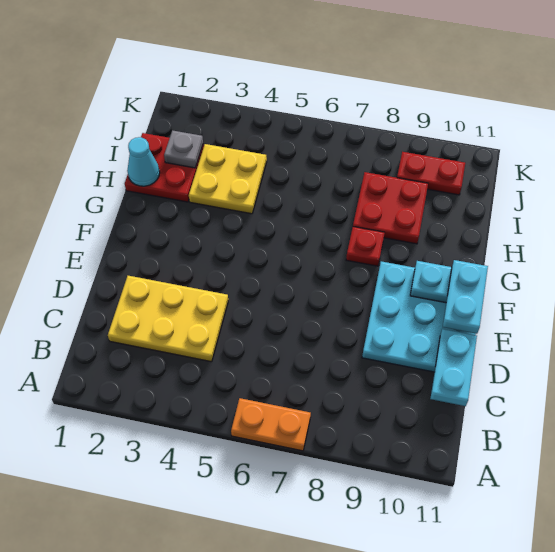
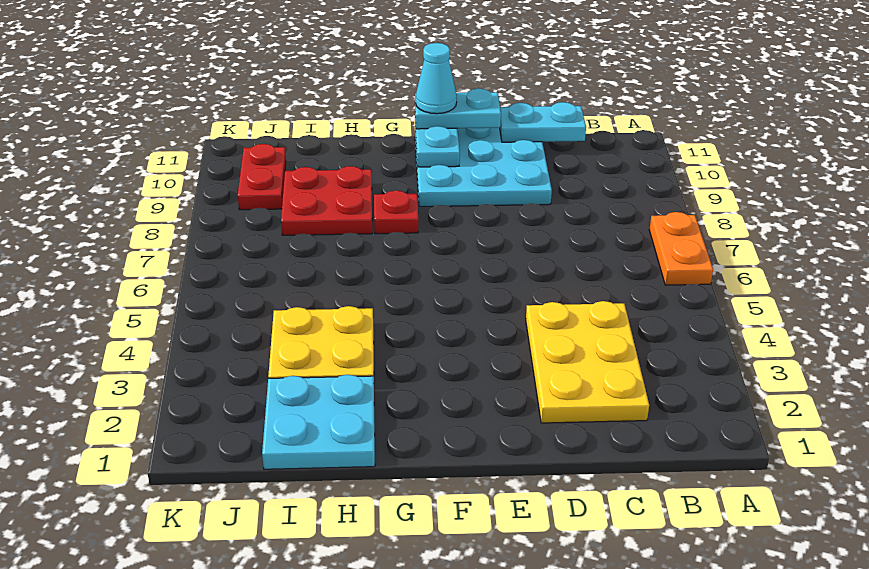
red plate H1:I2 level 1 -> cyan plate H1:I2 level 1
cyan cone H1 level 2 -> cyan cone F11 level 4
grey plate I2 level 2 -> none

